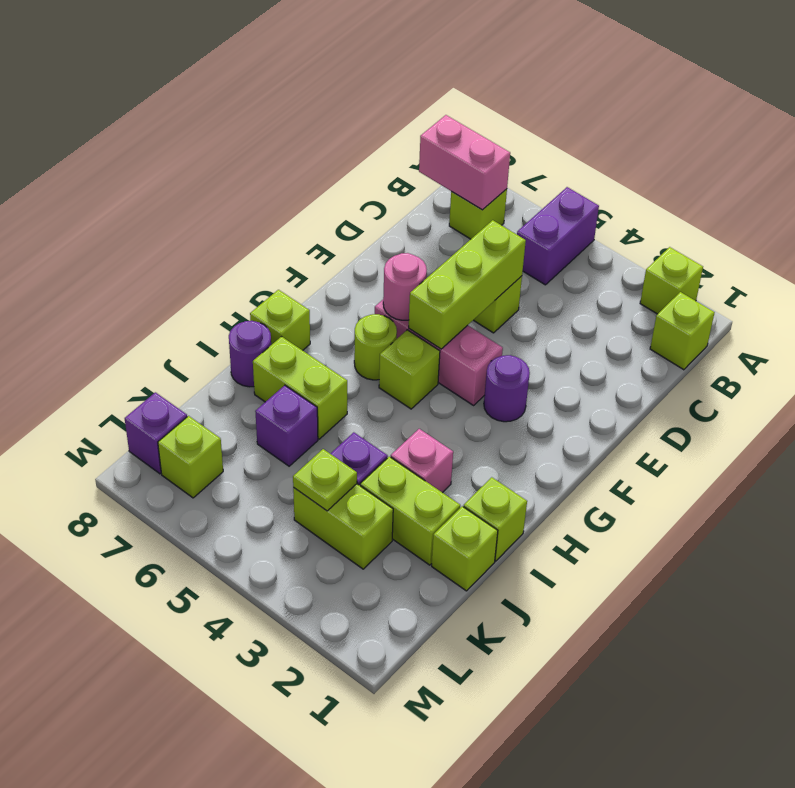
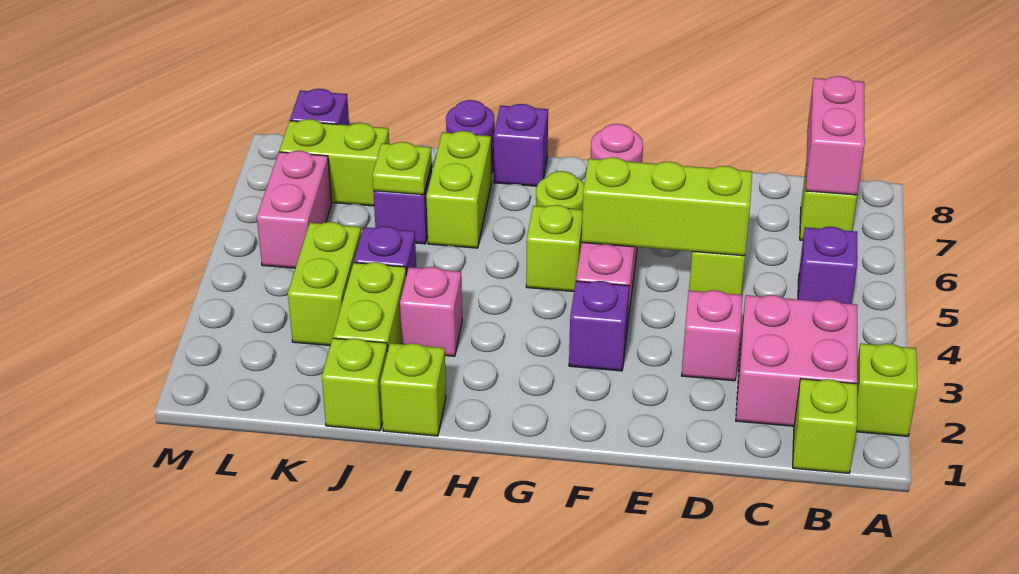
purple brick A5:B5 level 1 -> purple brick B5 level 1
none -> pink brick B2:C3 level 1
none -> pink brick D3 level 1
purple round brick F3 level 1 -> purple brick F3 level 1
lime brick H8 level 1 -> purple brick H8 level 1
lime plate K4 level 2 -> lime plate J6 level 2
none -> pink brick L5:L6 level 1
lime brick L7 level 1 -> lime brick K7:L7 level 1

